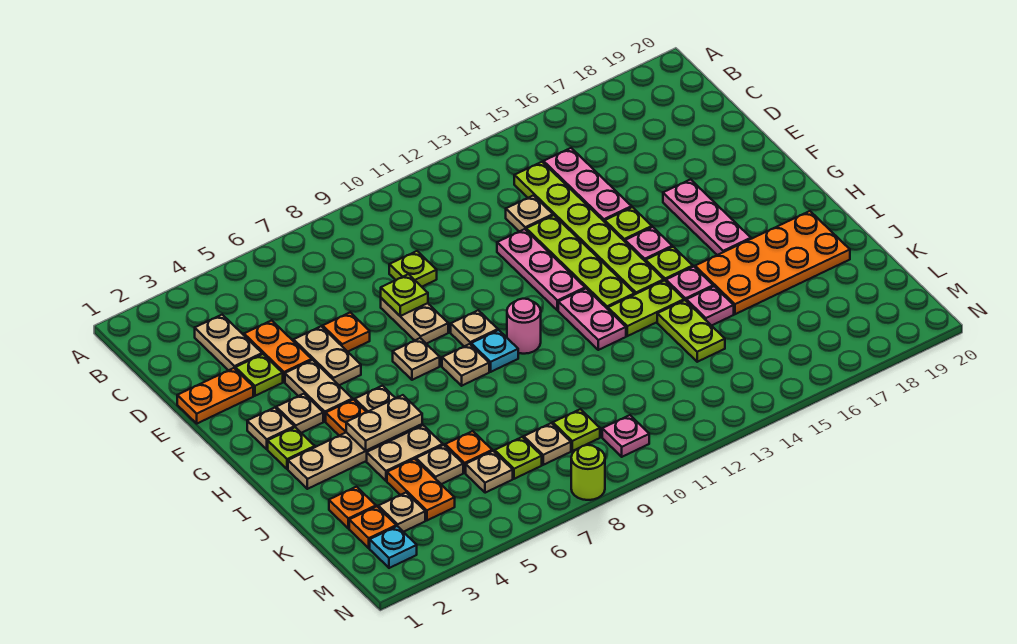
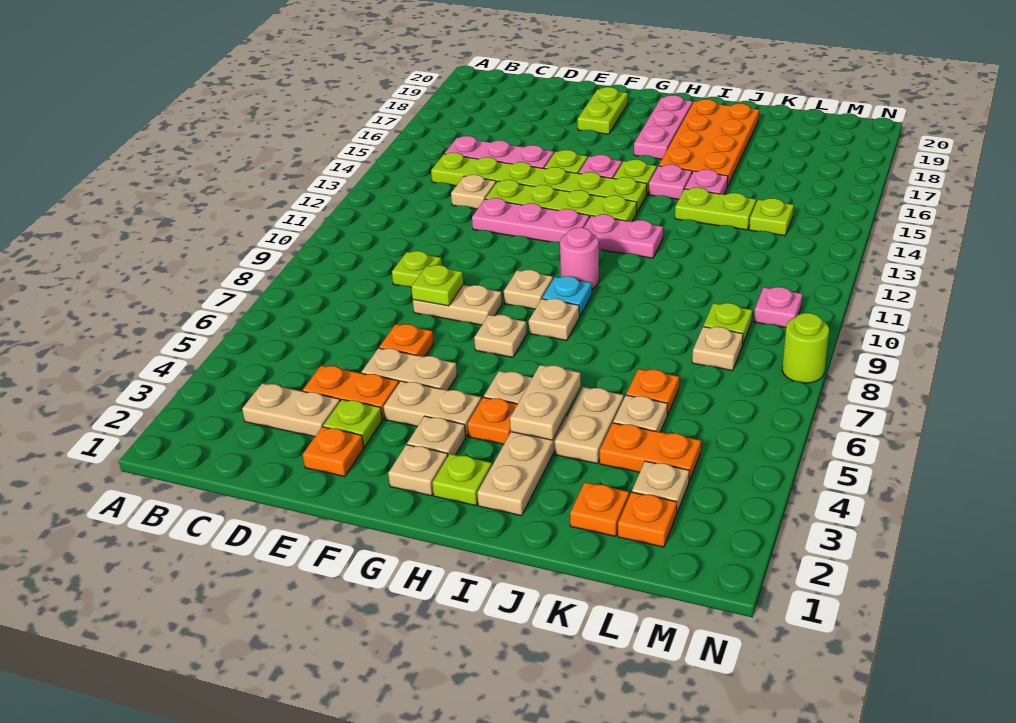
orange plate E1:E2 level 1 -> orange plate E2 level 1
pink plate F17:H17 level 1 -> pink plate H17:H19 level 1
lime plate I13:I14 level 1 -> lime plate F18:F19 level 1
tan plate L6 level 1 -> none
lime plate L7 level 1 -> lime plate L14 level 1
cyan plate M2 level 1 -> none

